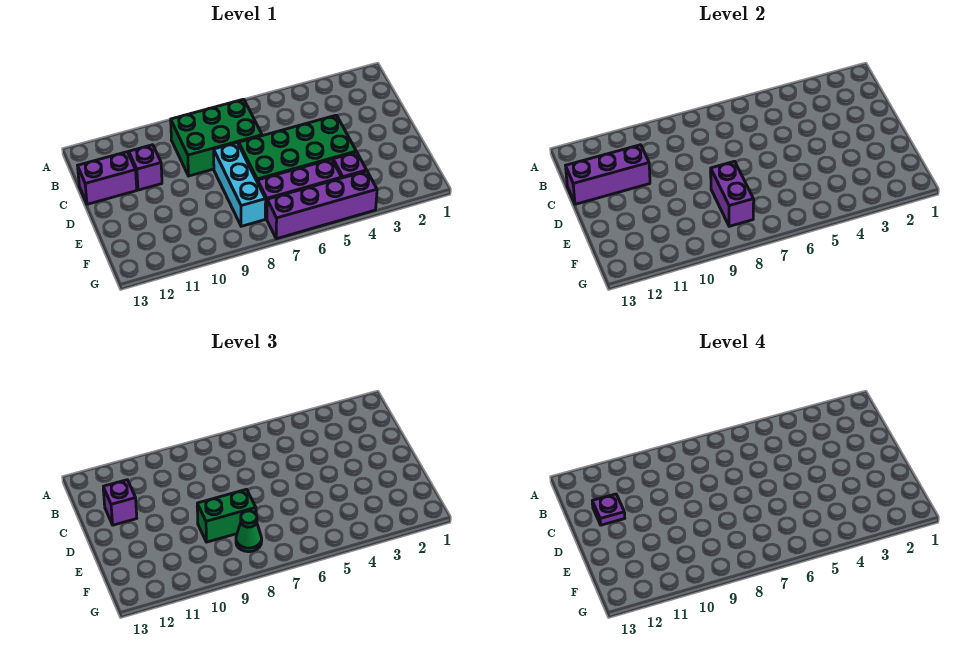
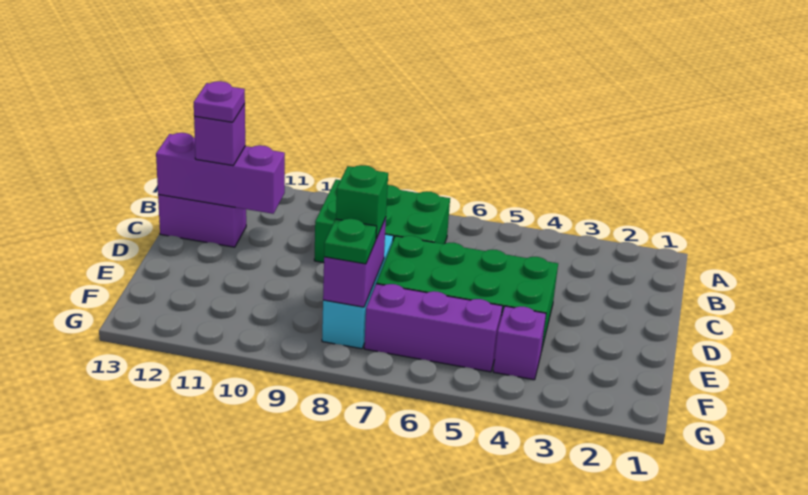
purple brick C11 level 1 -> none
green brick E8:E9 level 3 -> green brick E8 level 3
green cone F8 level 3 -> green plate F8 level 3
purple brick G4:G7 level 1 -> none

